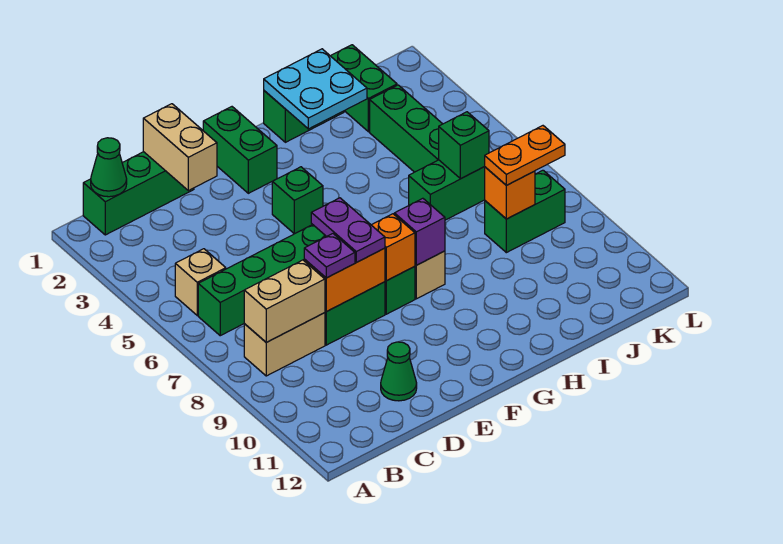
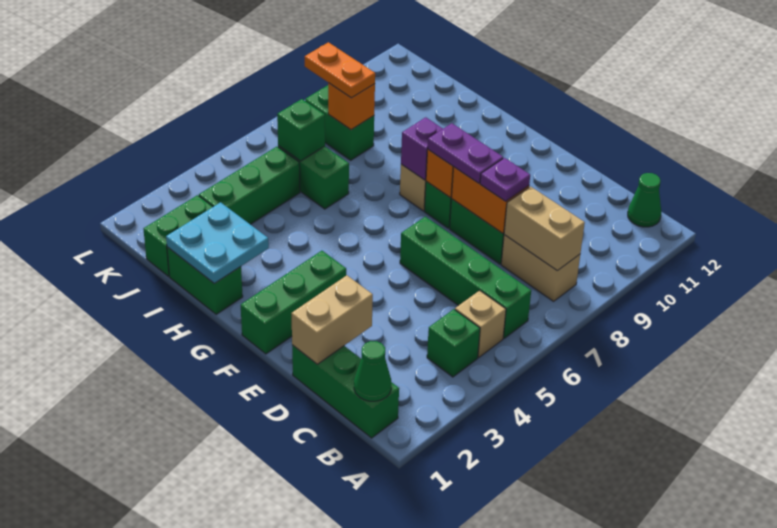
green cone D11 level 1 -> green cone B12 level 1
purple plate E7:E8 level 3 -> purple plate E8:F8 level 3
green brick F1:F2 level 1 -> green brick F1:F3 level 1
green brick F4 level 1 -> green brick B4 level 1

